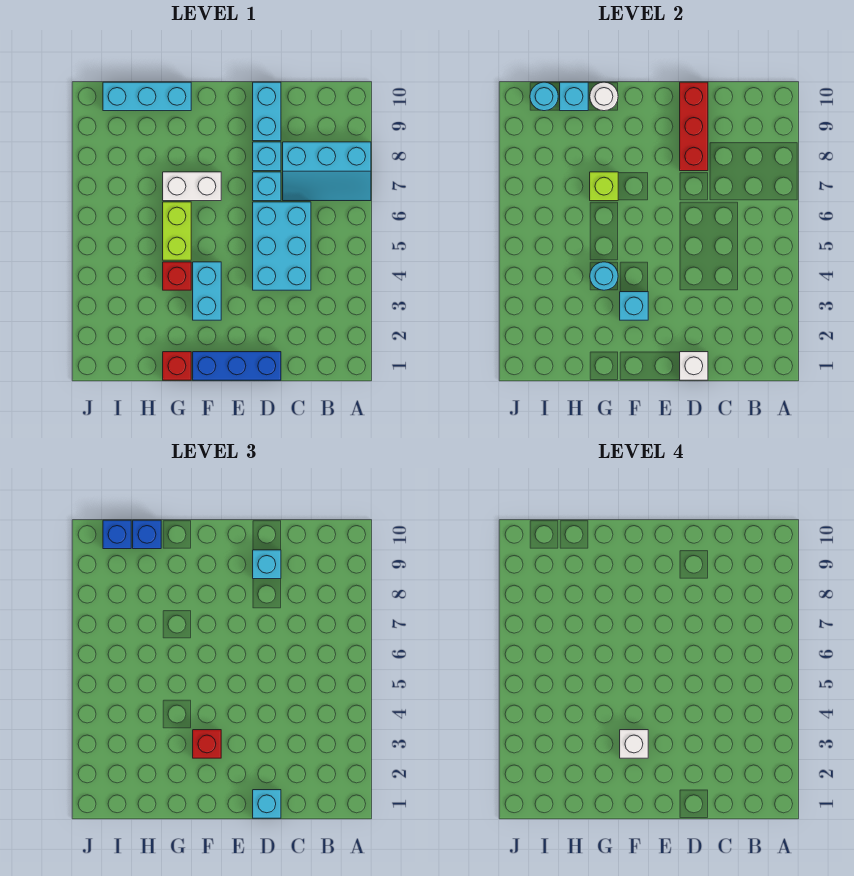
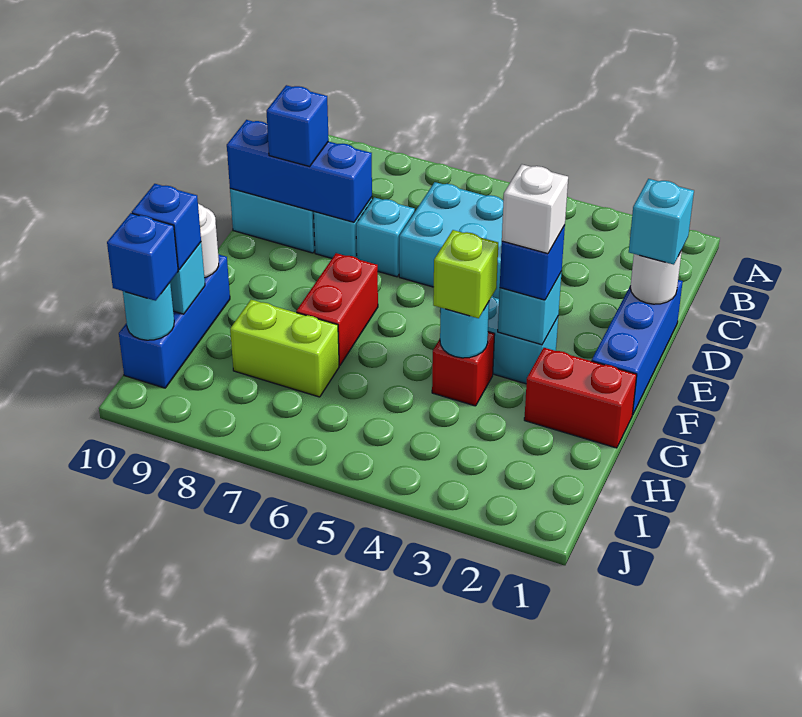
cyan slope A7:C8 level 1 top 8 -> none
white brick D1 level 2 -> white round brick D1 level 2
red brick D8:D10 level 2 -> blue brick D8:D10 level 2
cyan brick D9 level 3 -> blue brick D9 level 3
red brick F3 level 3 -> blue brick F3 level 3
white brick F7:G7 level 1 -> red brick F7:G7 level 1
red brick G1 level 1 -> red brick G1:G2 level 1
lime brick G5:G6 level 1 -> lime brick H7:H8 level 1
lime brick G7 level 2 -> lime brick G4 level 3
cyan brick G10:I10 level 1 -> blue brick G10:I10 level 1

